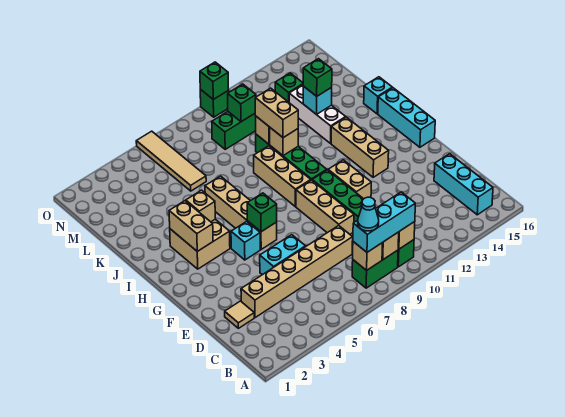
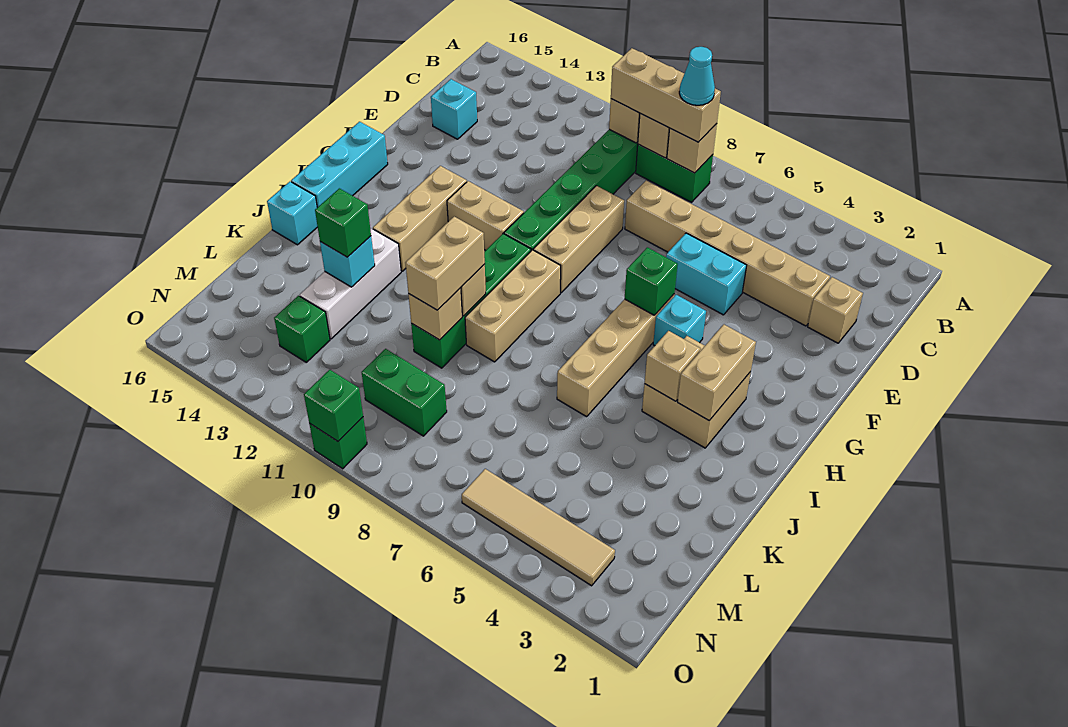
cyan brick B8:B10 level 3 -> tan brick B8:B10 level 3
cyan brick B15:D15 level 1 -> cyan brick D15 level 1
tan tile D2 level 1 -> tan brick D2 level 1
tan brick F11:G11 level 1 -> tan brick G11:G12 level 1
tan tile L6:O6 level 1 -> tan tile N3:N6 level 1
green brick M10 level 2 -> none

